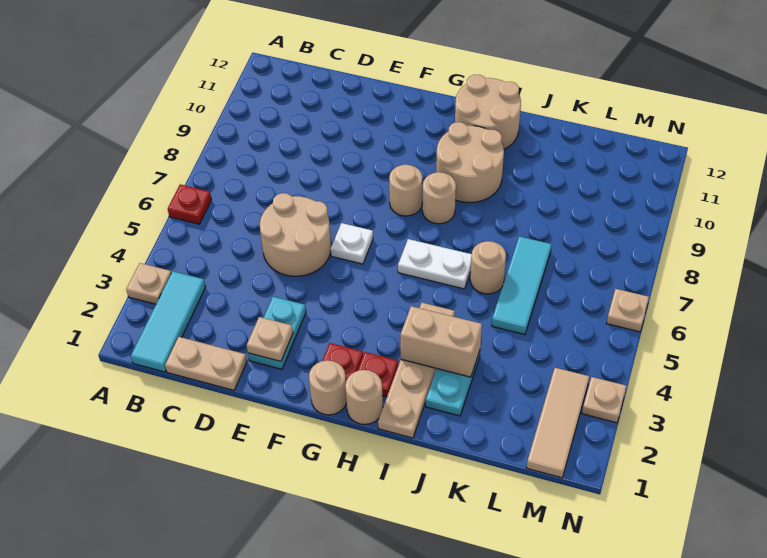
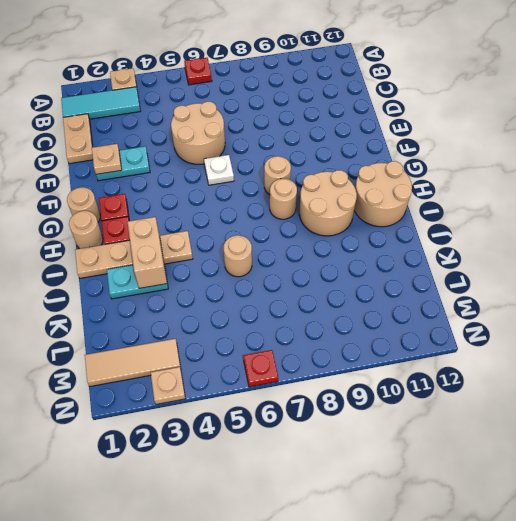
white plate H6:I6 level 1 -> none
cyan tile K5:K7 level 1 -> none
tan plate N6 level 1 -> red plate N6 level 1

